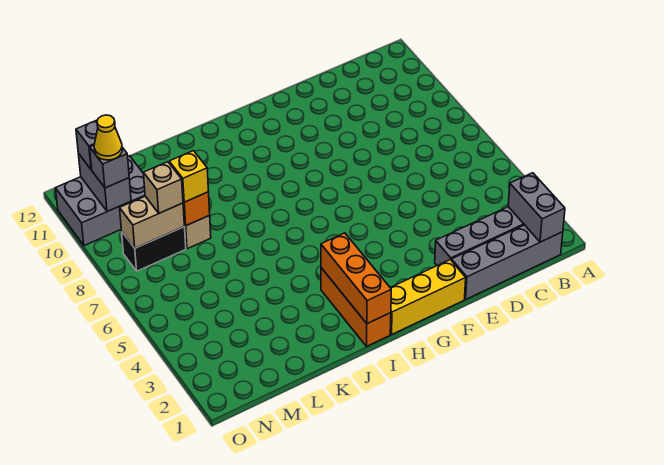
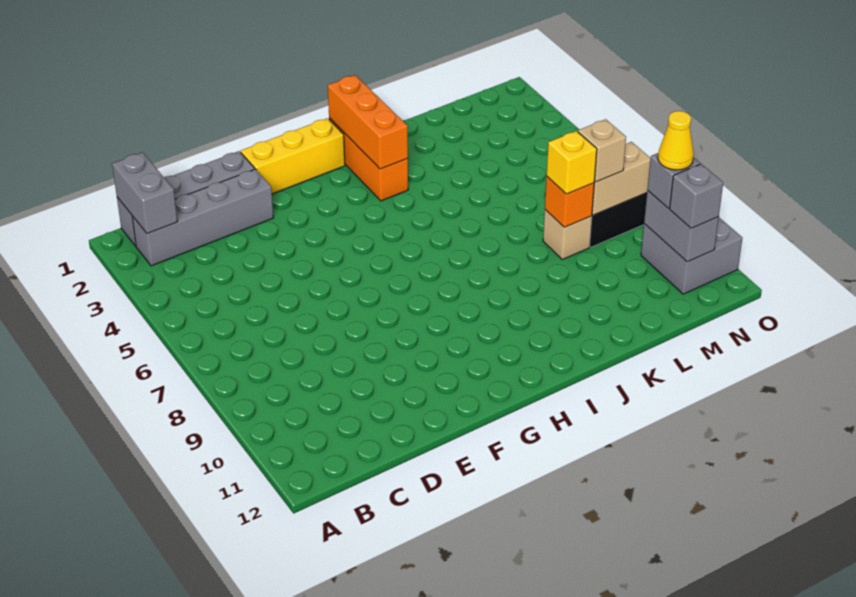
grey brick M10:O11 level 1 -> grey brick N10:O11 level 1

